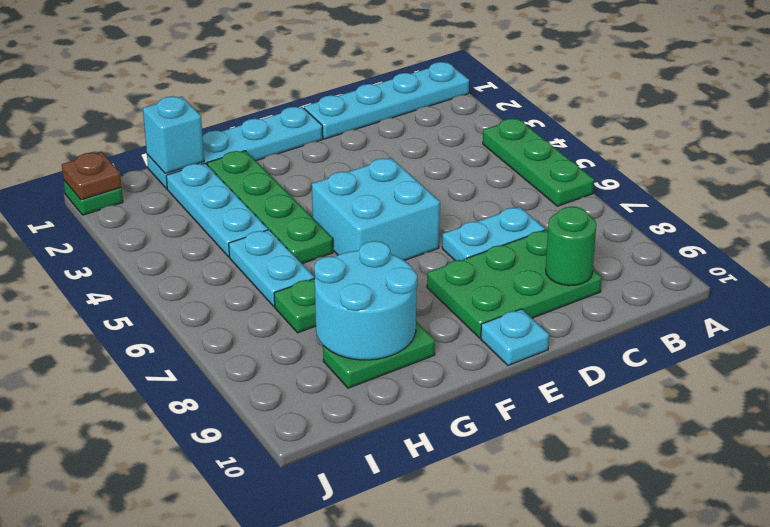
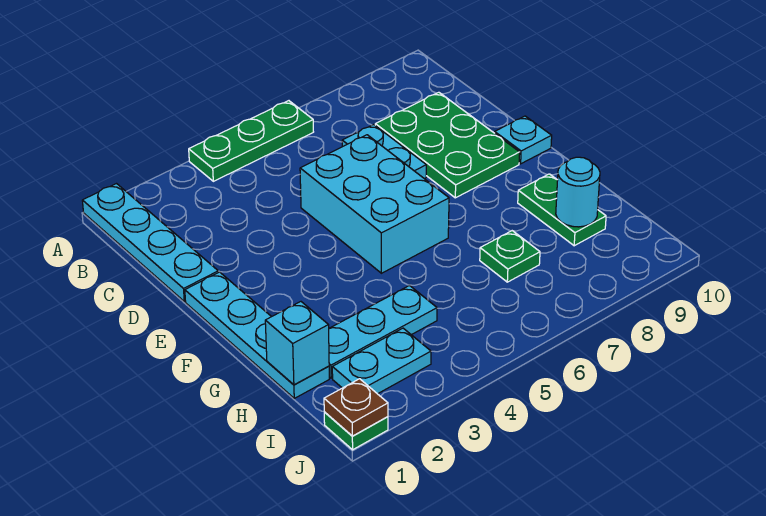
green round brick C9 level 2 -> none
cyan brick E5:F6 level 1 -> cyan brick D5:F6 level 1
green plate G2:G5 level 1 -> none
cyan round brick G8:H9 level 2 -> cyan round brick H9 level 2
cyan plate H5:H6 level 1 -> cyan plate I2:I3 level 1

